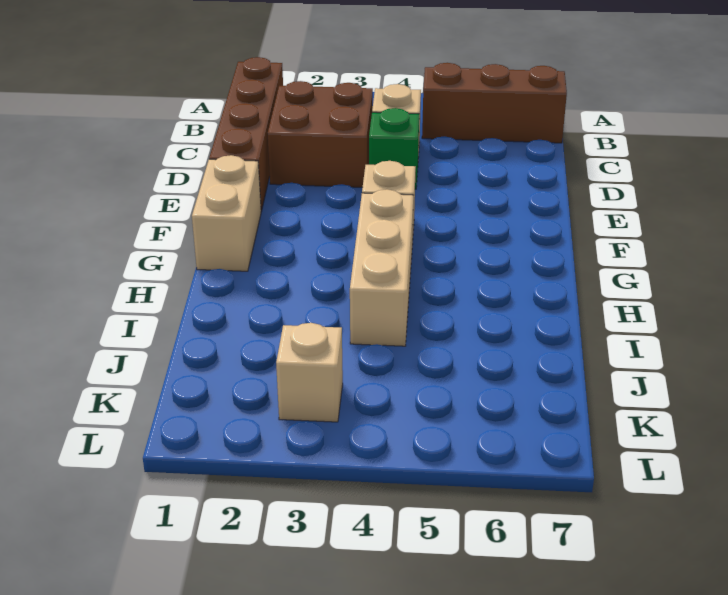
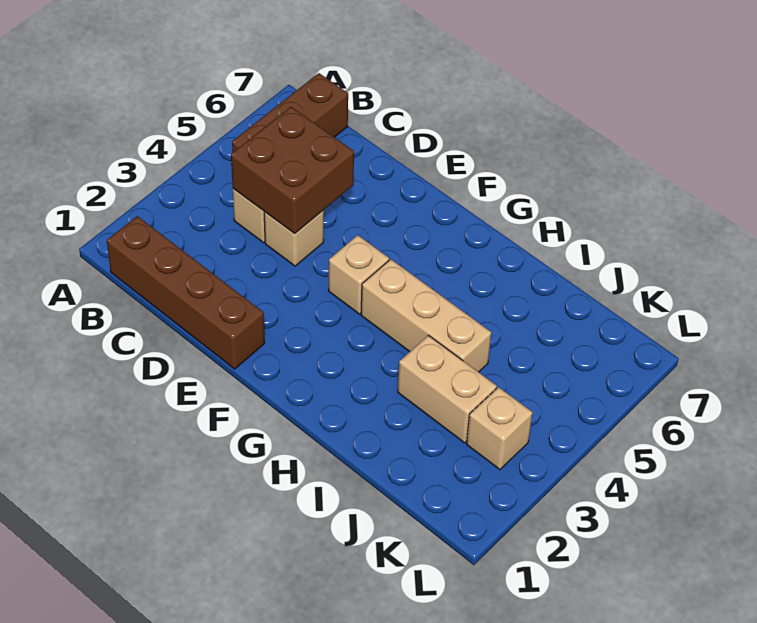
brown brick C2:D3 level 1 -> brown brick C4:D5 level 2
green brick D4 level 1 -> tan brick D4 level 1
tan brick F1:G1 level 1 -> tan brick I3:J3 level 1

